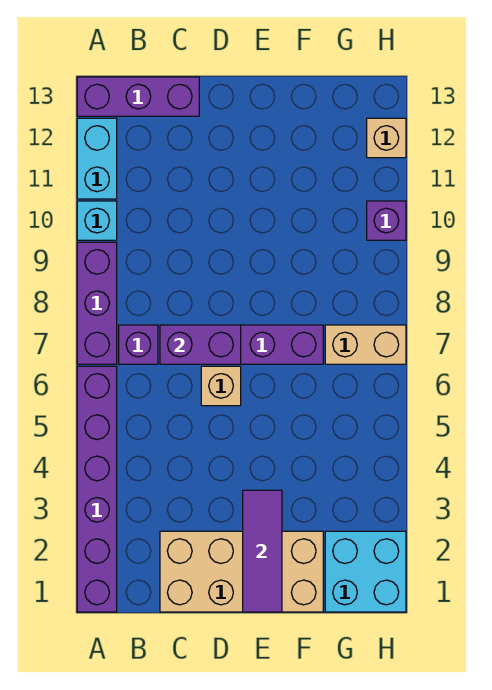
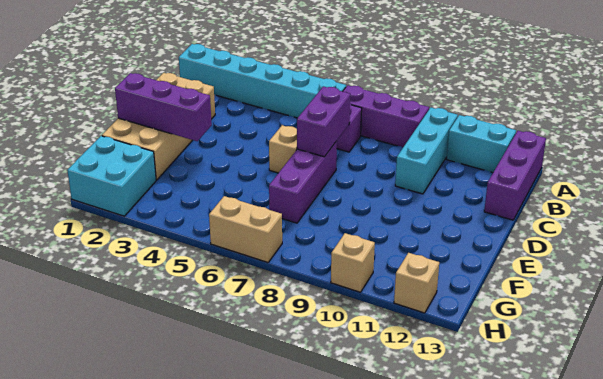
purple brick A1:A6 level 1 -> cyan brick A1:A6 level 1
cyan brick A10 level 1 -> cyan brick A10:C10 level 1
purple tile E1:E3 level 2 -> purple brick E1:E3 level 2
tan brick G7:H7 level 1 -> tan brick H6:H7 level 1
purple brick H10 level 1 -> tan brick H10 level 1

